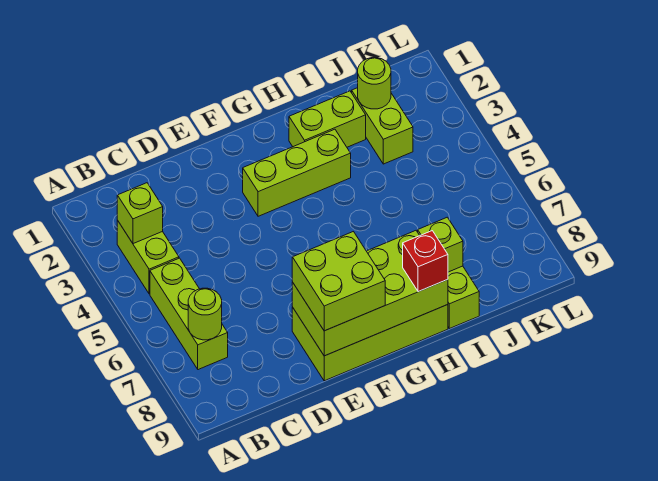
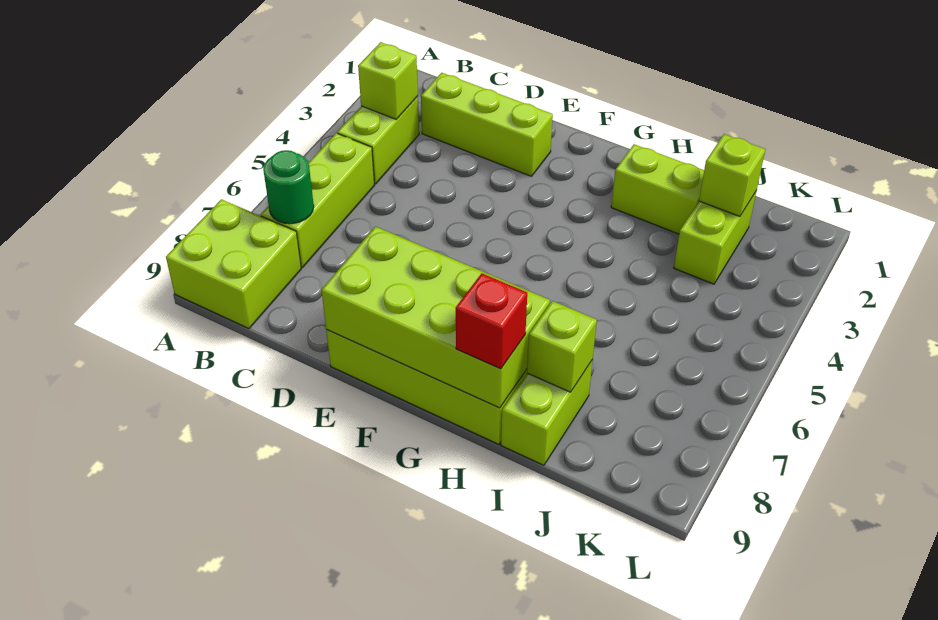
lime round brick B7 level 2 -> green round brick B7 level 2
lime brick E8:F9 level 3 -> lime brick A8:B9 level 1
lime brick F3:H3 level 1 -> lime brick C2:E2 level 1
lime round brick J2 level 2 -> lime brick J2 level 2

